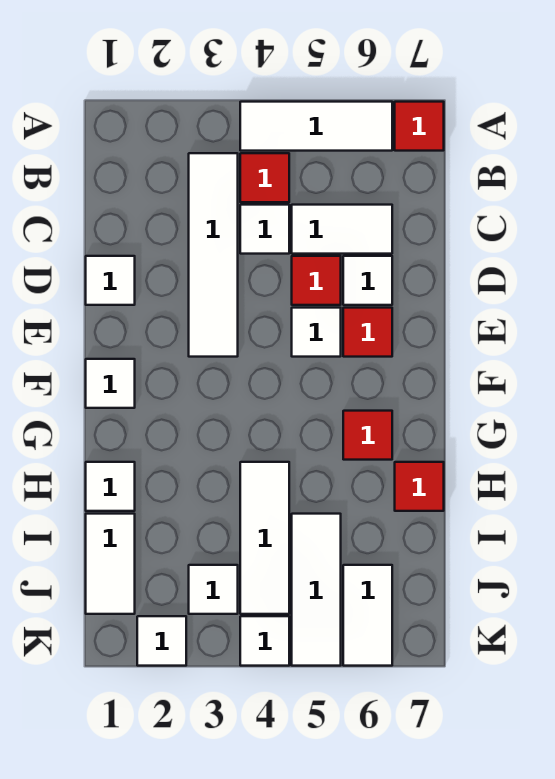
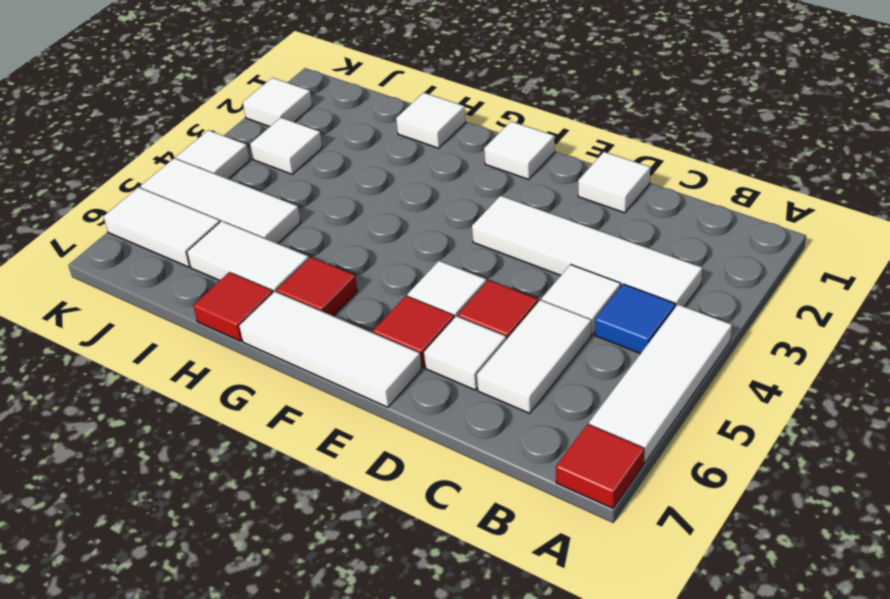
red tile B4 level 1 -> blue tile B4 level 1
white tile H4:J4 level 1 -> white tile E7:G7 level 1
white tile I1:J1 level 1 -> white tile H6:I6 level 1

